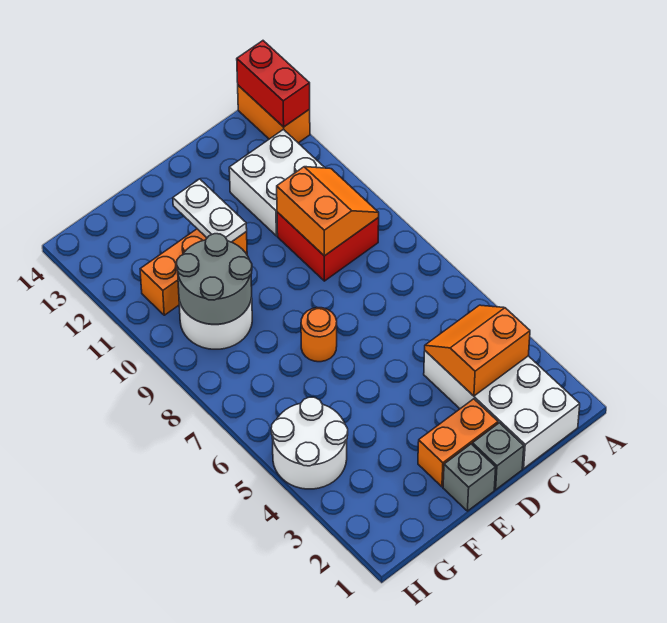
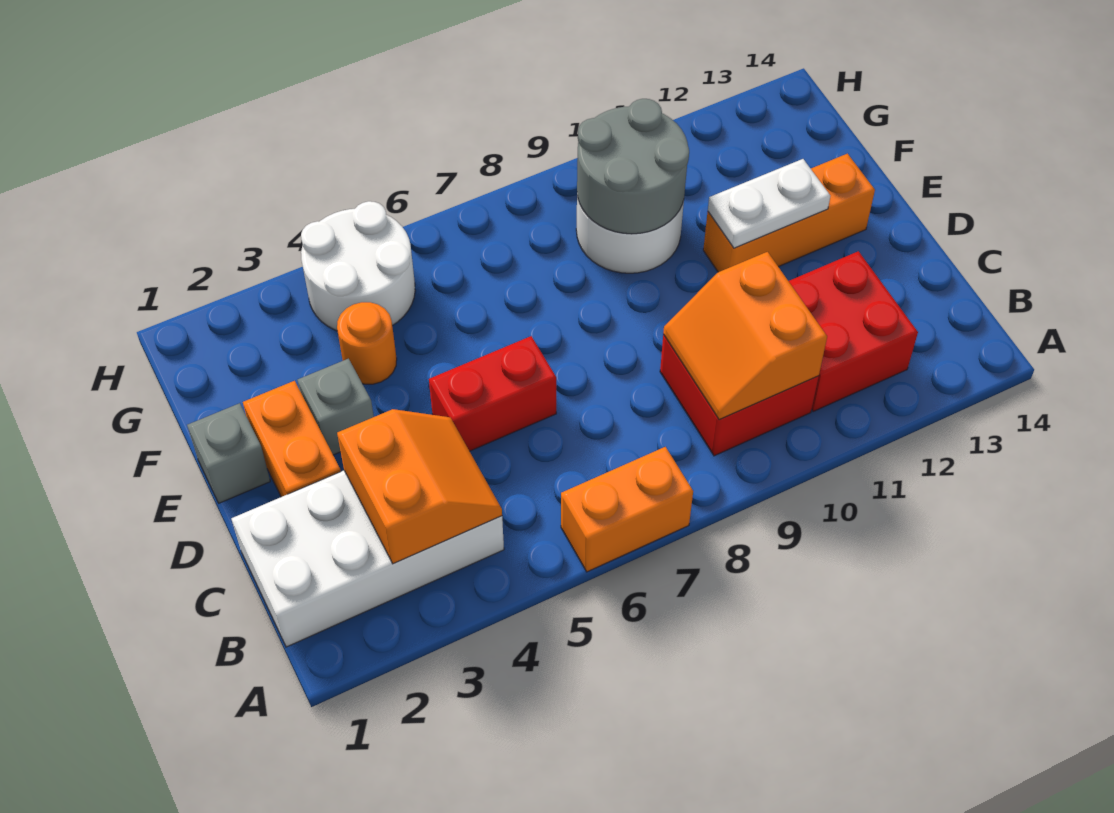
orange brick A13:A14 level 1 -> orange brick A6:A7 level 1
red brick A13:A14 level 2 -> red brick D5:D6 level 1
orange slope B9:C10 level 2 top C -> orange slope B9:C10 level 2 top 10
white brick B11:C12 level 1 -> red brick B11:C12 level 1
grey brick D1 level 1 -> grey brick E3 level 1
orange round brick E7 level 1 -> orange round brick F4 level 1
orange brick E11:G11 level 1 -> orange brick E11:E13 level 1

